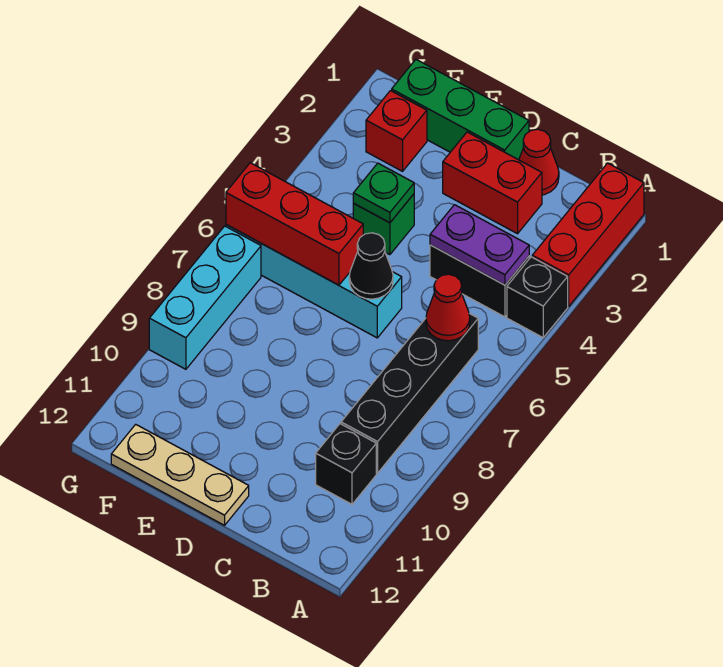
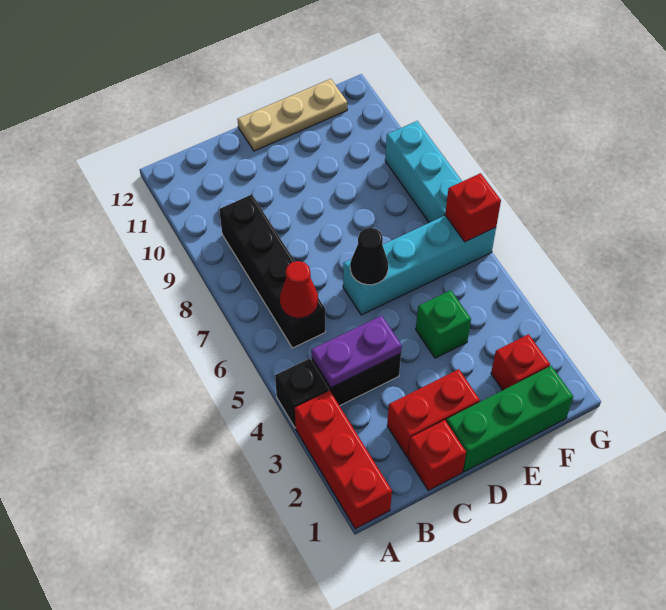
black brick B10 level 1 -> none
red cone C1 level 1 -> red brick C1 level 1
green plate E4 level 2 -> none
red brick E6:G6 level 2 -> red brick G6 level 2

